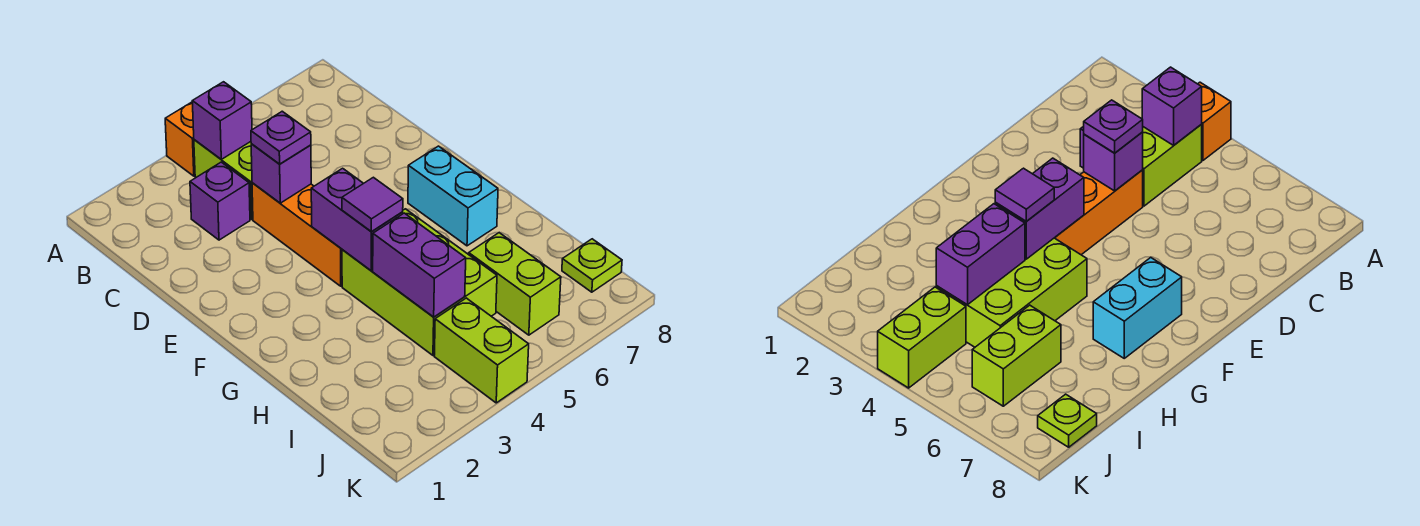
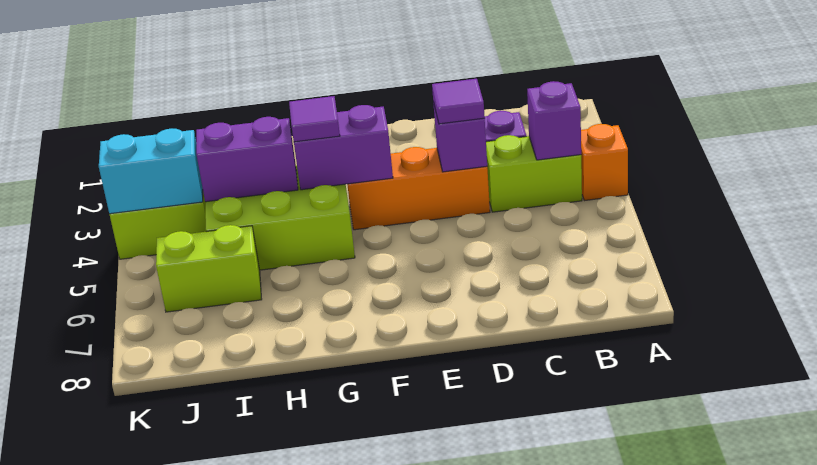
purple plate D4 level 3 -> purple tile D4 level 3
cyan brick F7:G7 level 1 -> cyan brick J4:K4 level 2
lime plate J8 level 1 -> none

